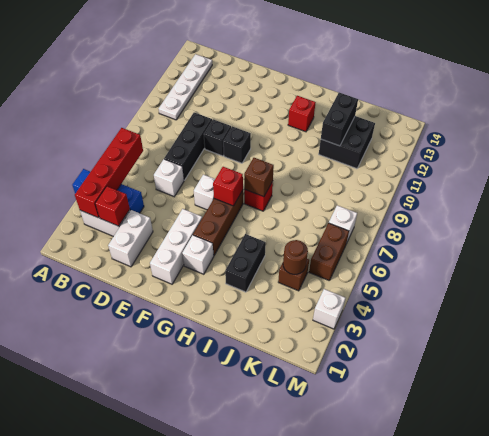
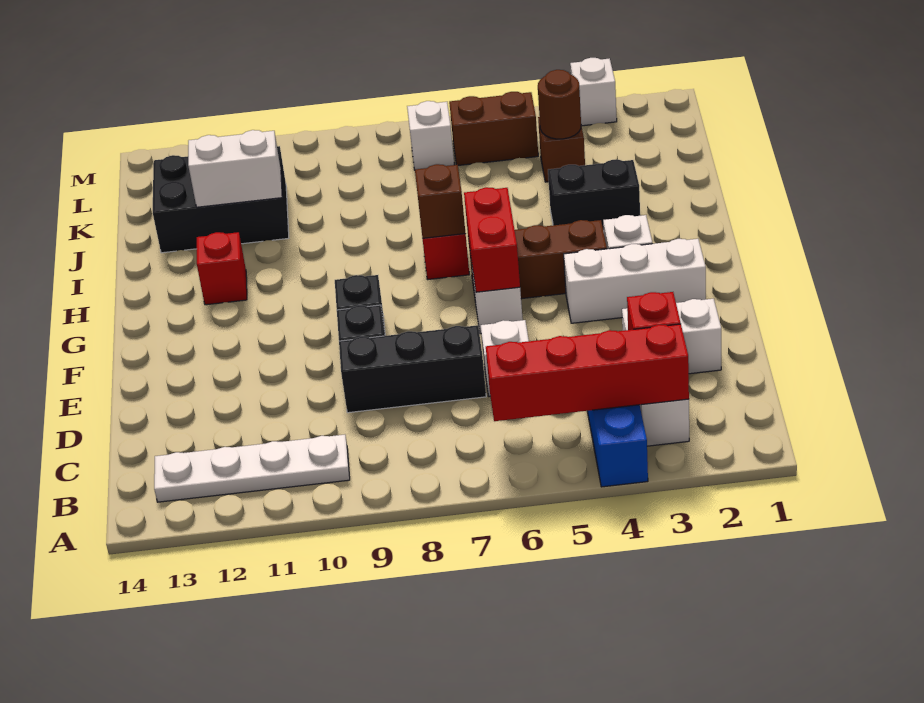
red brick G6 level 2 -> red brick F6:G6 level 2
black brick J11:K12 level 1 -> black brick J11:K13 level 1
black brick J11:J12 level 2 -> white brick J11:J12 level 2

